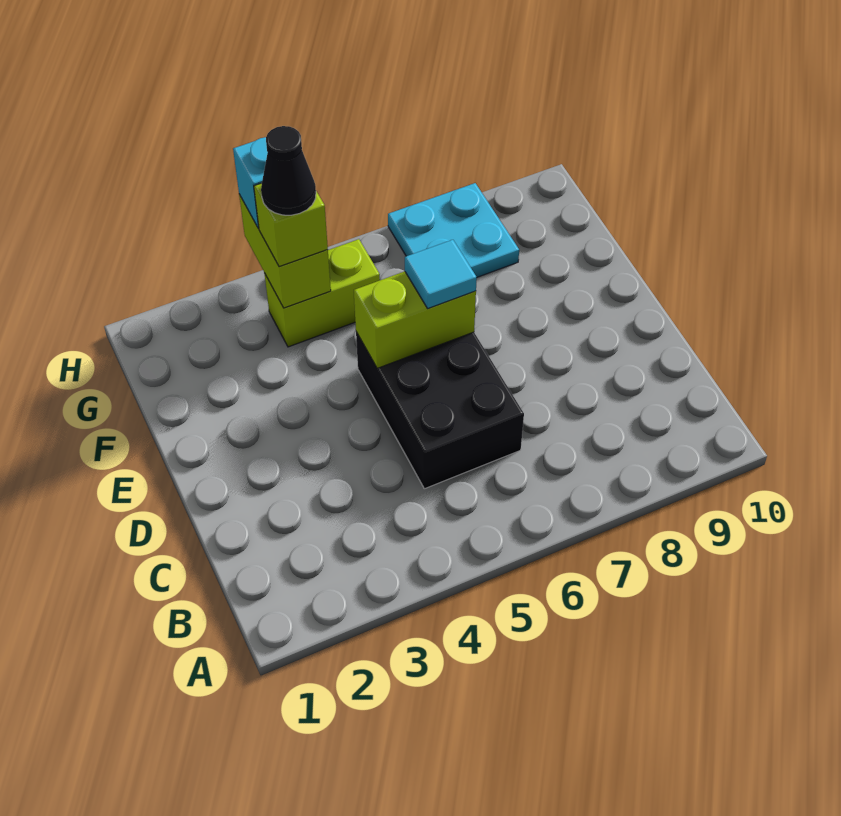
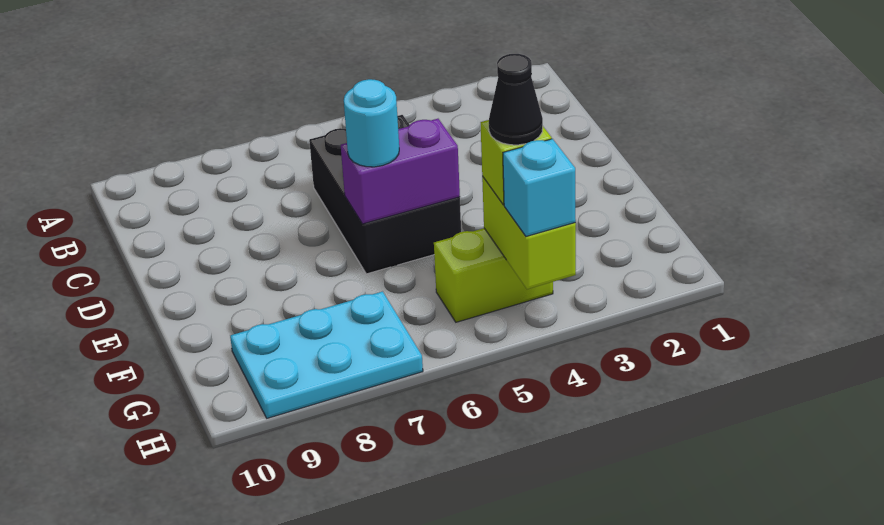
lime brick E5:E6 level 2 -> purple brick E5:E6 level 2
cyan tile E6 level 3 -> cyan round brick E6 level 3
cyan plate G7:H8 level 1 -> cyan plate G7:H9 level 1

